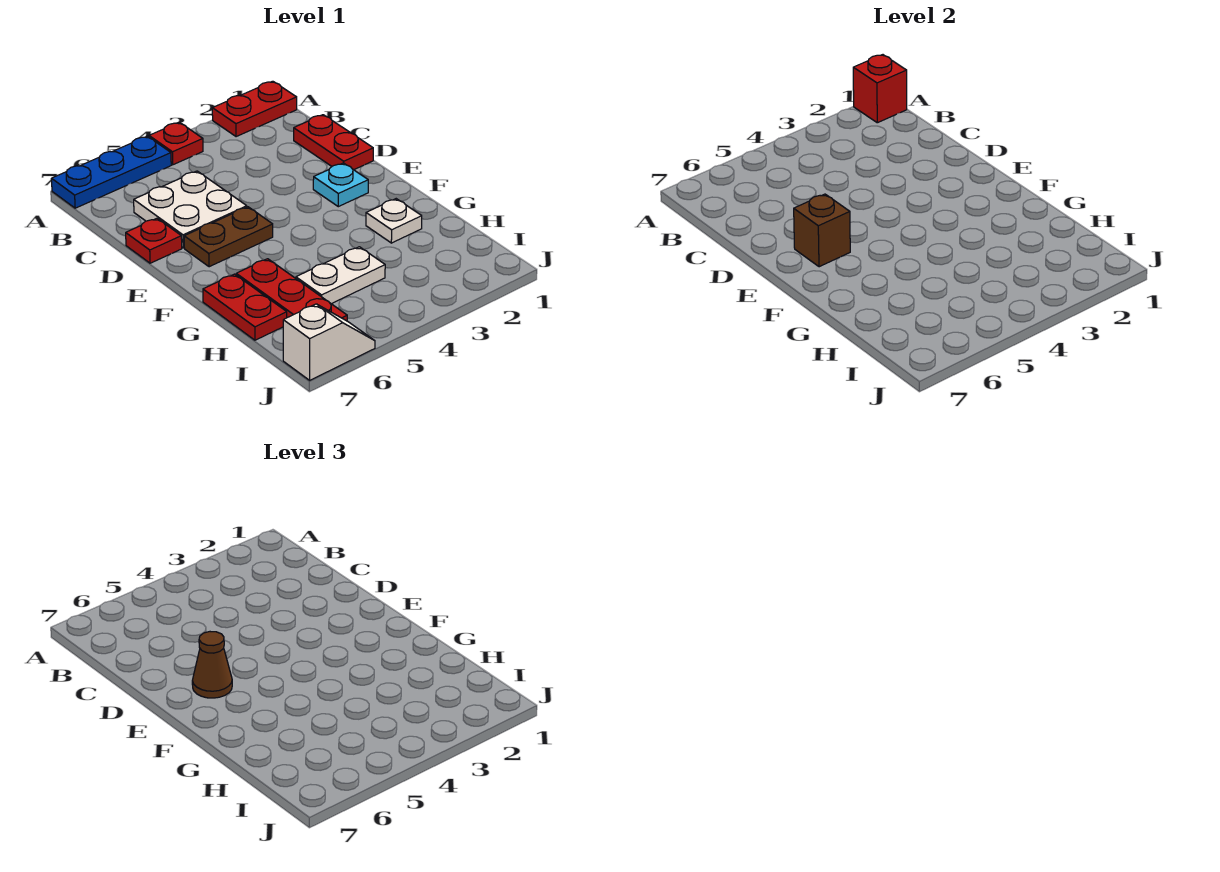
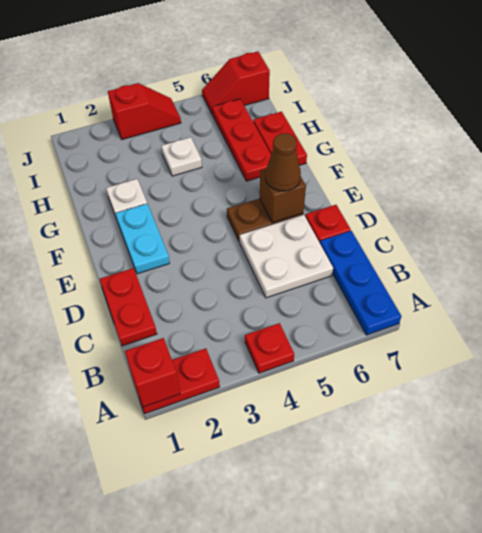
blue plate A5:A7 level 1 -> blue plate A7:C7 level 1
cyan plate E2 level 1 -> cyan plate E2:F2 level 1
white plate H4:H5 level 1 -> white plate H4 level 1
none -> red slope J3:J4 level 1 top 3
white slope J6:J7 level 1 top 7 -> red slope J6:J7 level 1 top 7

